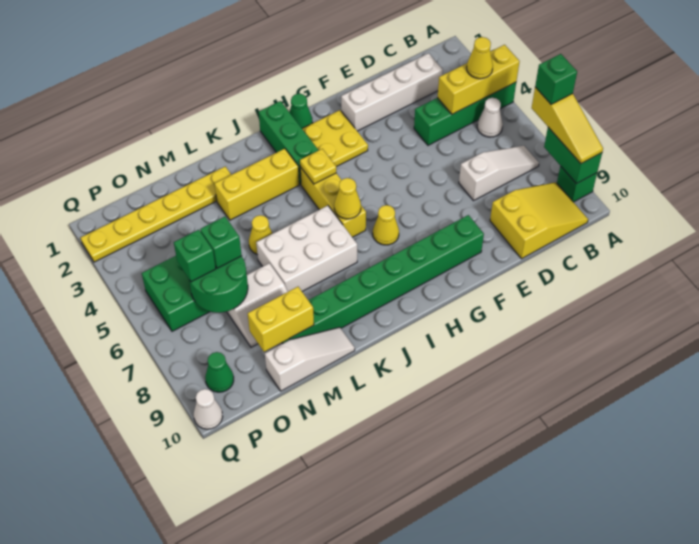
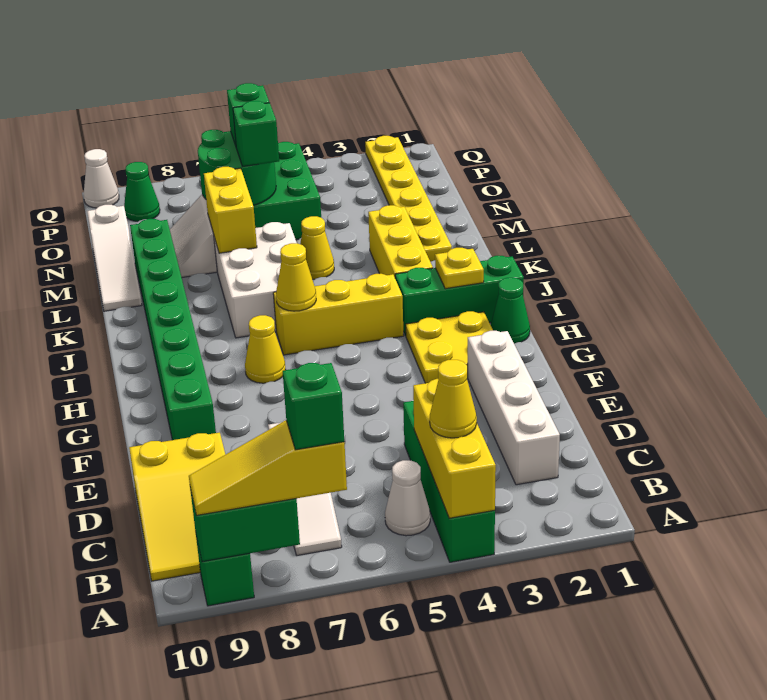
yellow plate I4 level 2 -> yellow plate I2 level 2
yellow brick M9:N9 level 2 -> yellow brick L7:M7 level 2

